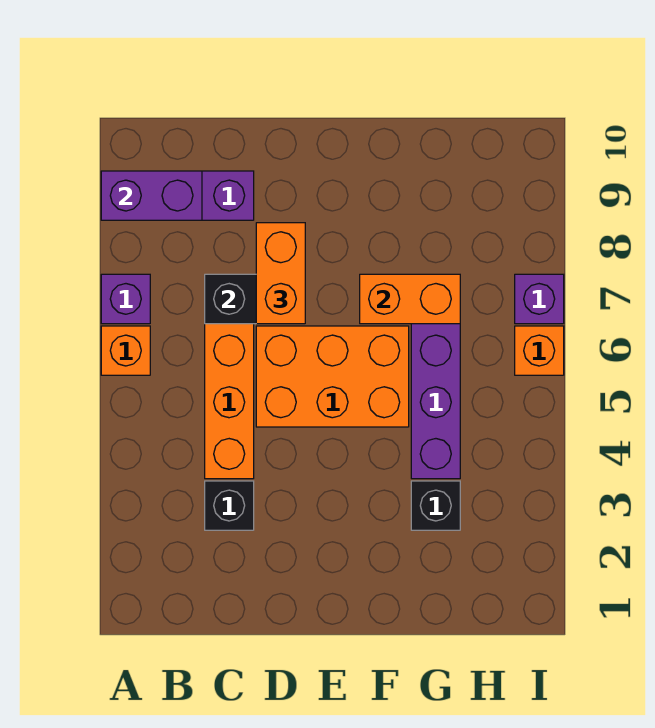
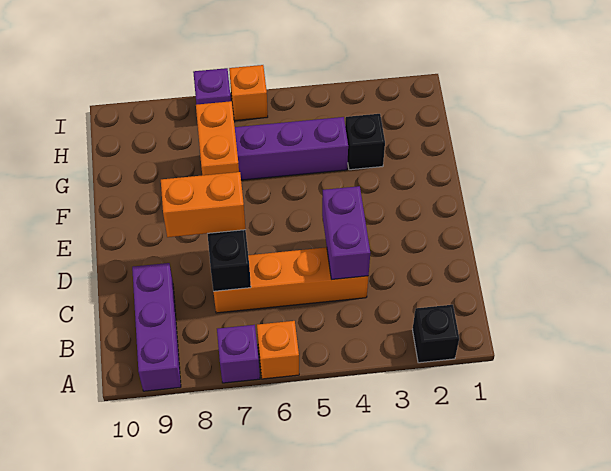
purple brick A9:B9 level 2 -> purple brick C4:D4 level 2
black brick C3 level 1 -> black brick A2 level 1
orange brick D5:F6 level 1 -> none

